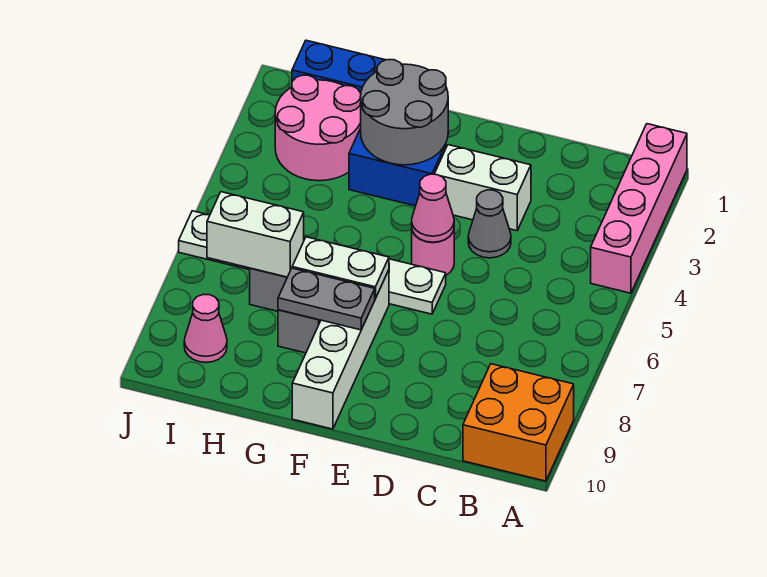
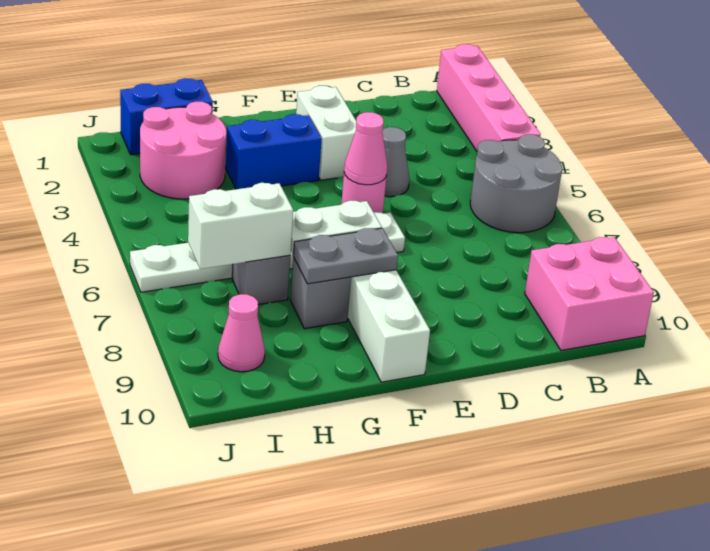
orange brick A9:B10 level 1 -> pink brick A9:B10 level 1
white brick D3:E3 level 1 -> white brick E2:E3 level 1
grey round brick F2:G3 level 2 -> grey round brick A5:B6 level 1

